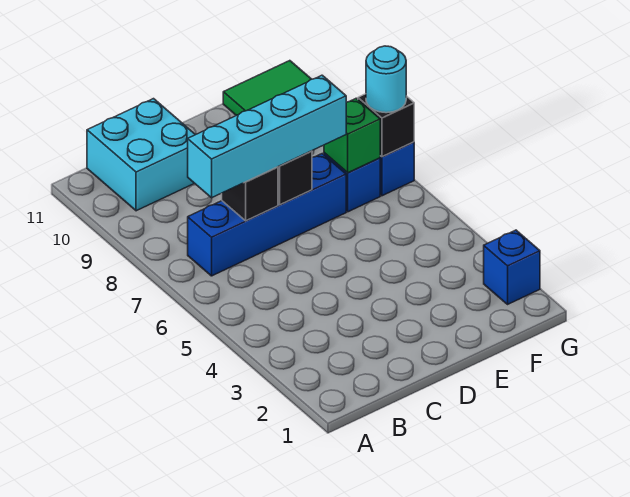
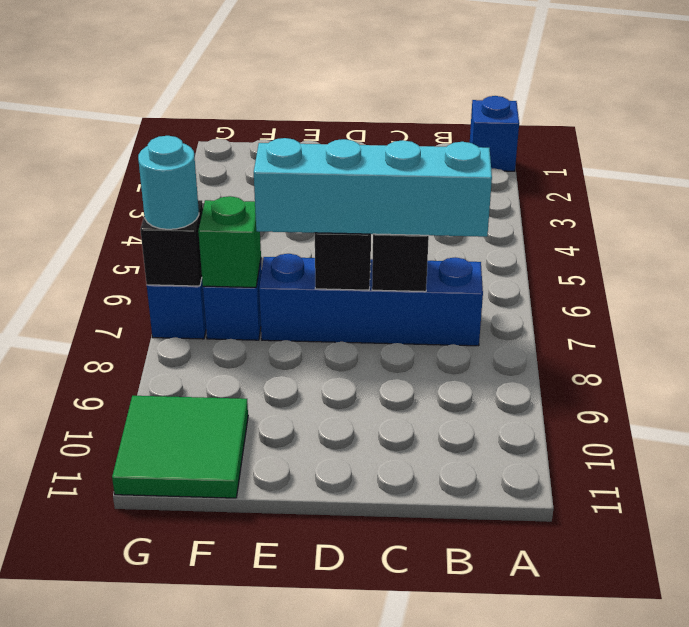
cyan brick B10:C11 level 1 -> none
blue brick G2 level 1 -> blue brick A1 level 1

